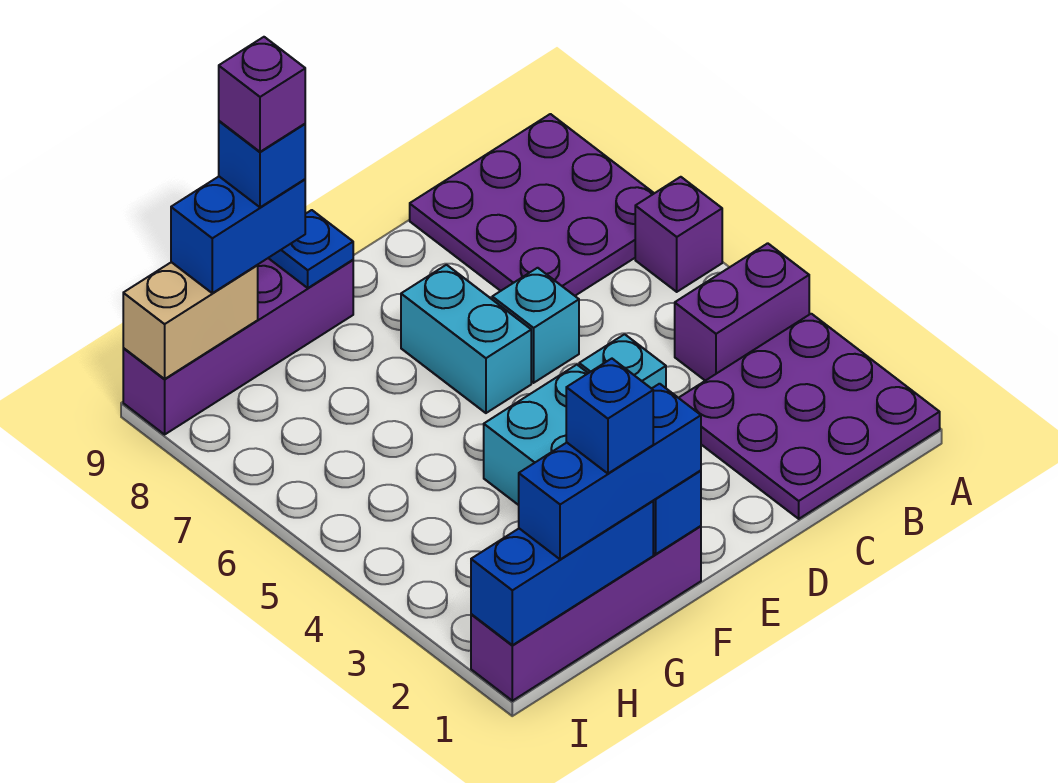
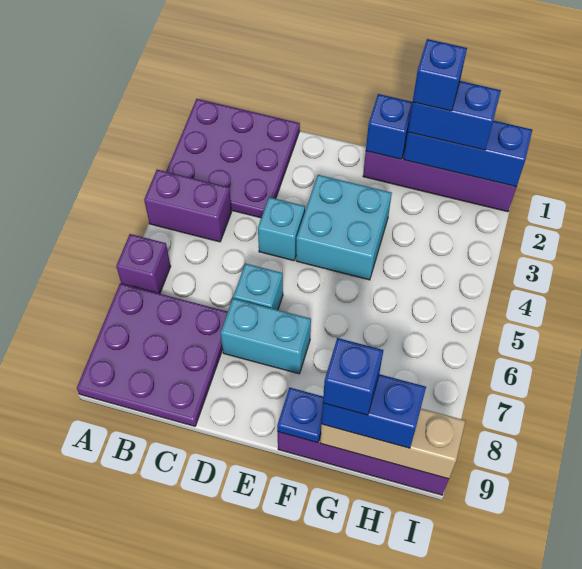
cyan brick E6:E7 level 1 -> cyan brick D7:E7 level 1
blue brick F1:H1 level 3 -> blue brick G1:H1 level 3
purple brick G9 level 5 -> none
tan brick H9:I9 level 2 -> tan brick G9:I9 level 2

